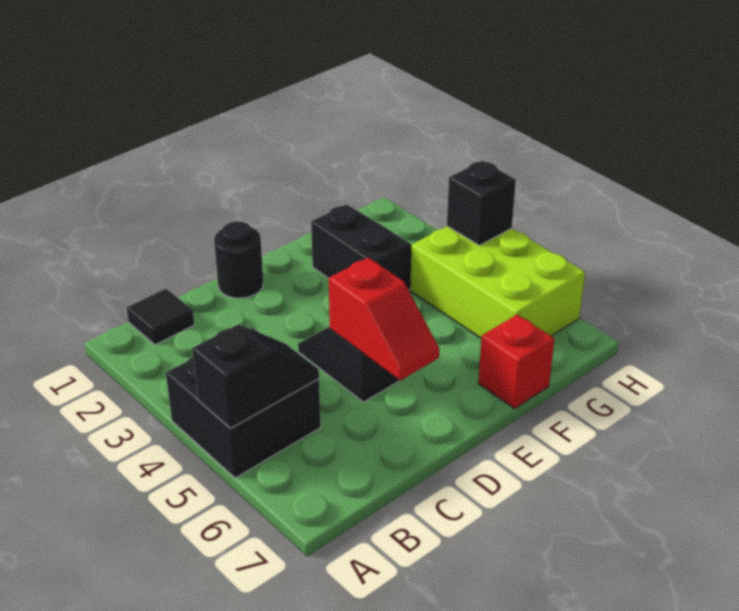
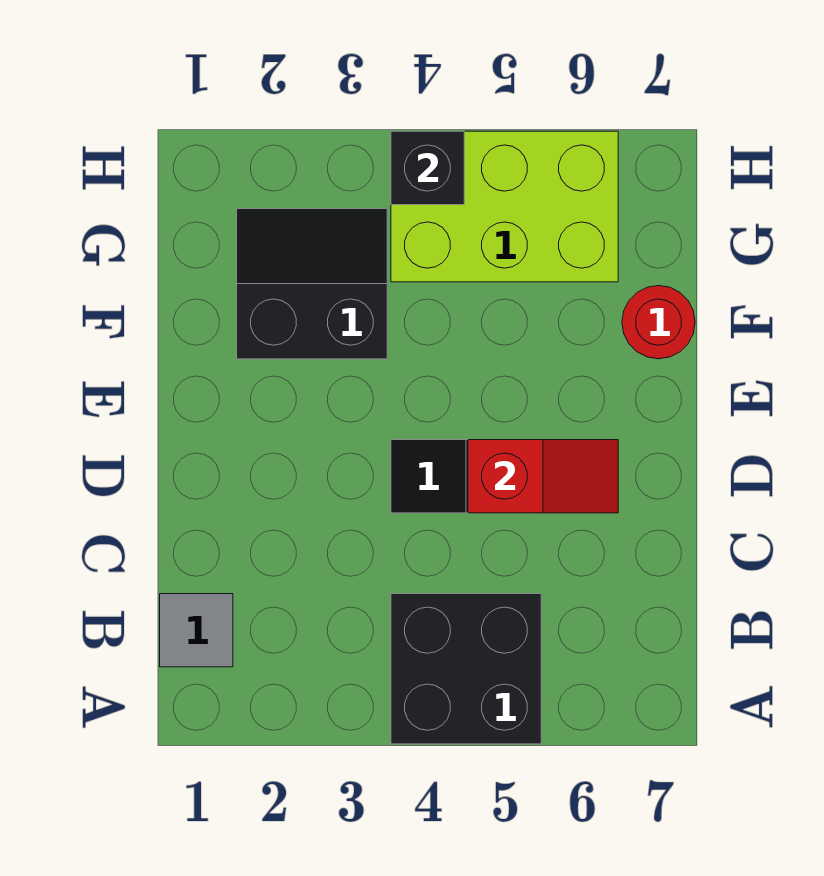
black slope A5:B5 level 2 top A -> none
black tile B1 level 1 -> grey tile B1 level 1
black round brick D1 level 1 -> none
red brick F7 level 1 -> red round brick F7 level 1

